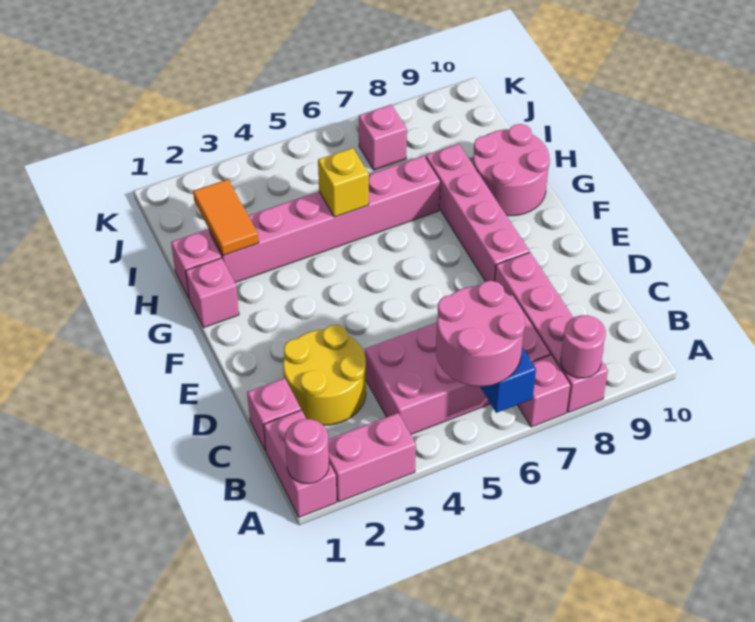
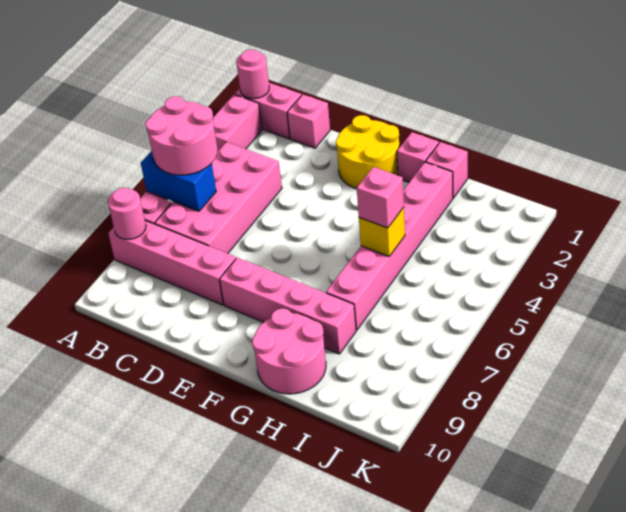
yellow round brick C2:D3 level 1 -> yellow round brick E1:F2 level 1
orange tile H2:I2 level 2 -> none
pink brick J7 level 1 -> pink brick H5 level 3

